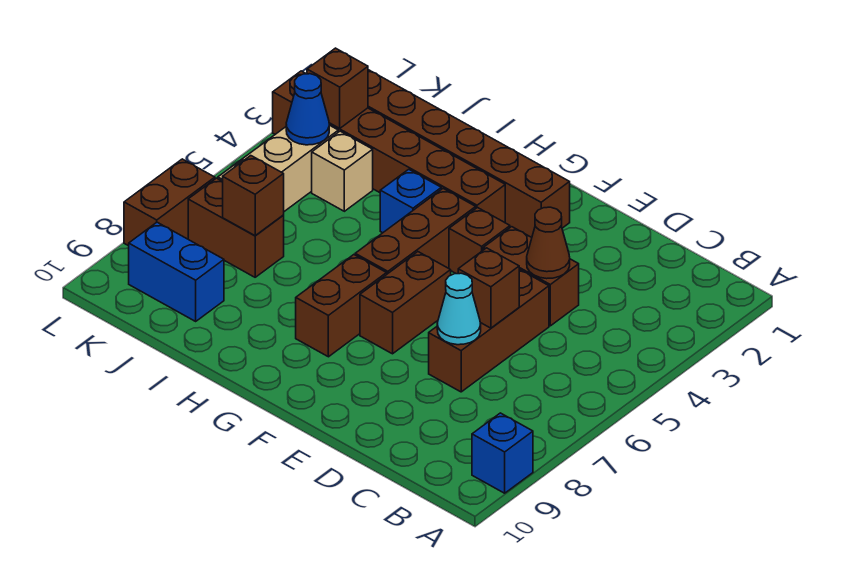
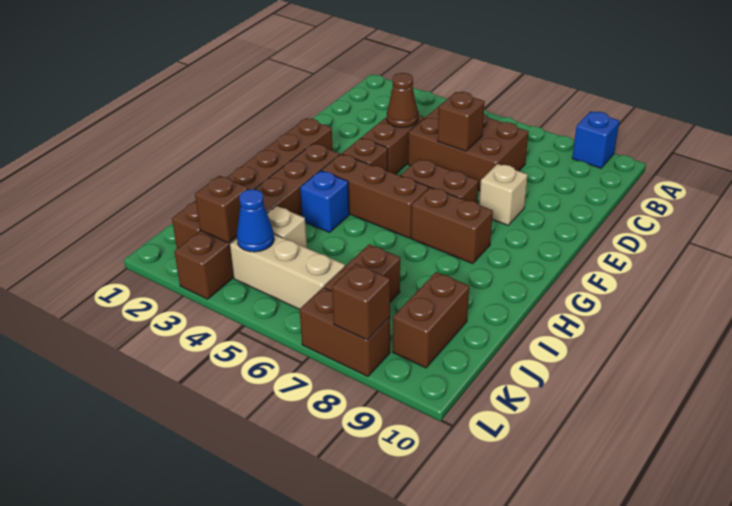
brown brick D5:D7 level 1 -> brown brick C5:D7 level 1
cyan cone D7 level 2 -> none
none -> tan brick E8 level 1
brown brick J7 level 2 -> brown brick L8 level 2
blue brick J9:K9 level 1 -> brown brick J9:K9 level 1

